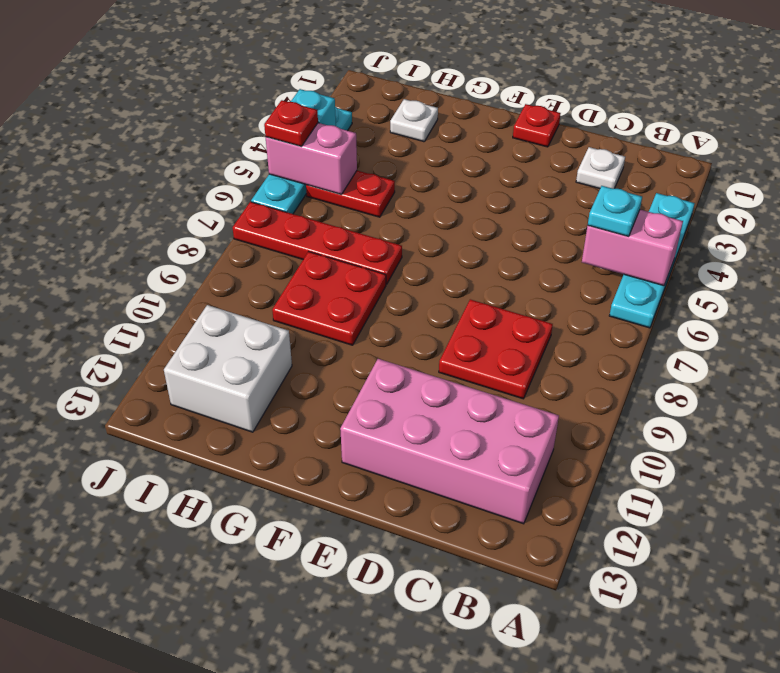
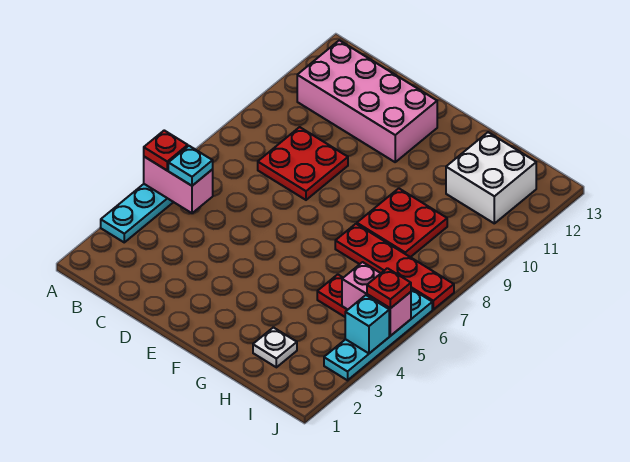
white plate C2 level 1 -> none
red plate E1 level 1 -> red plate A5 level 3

